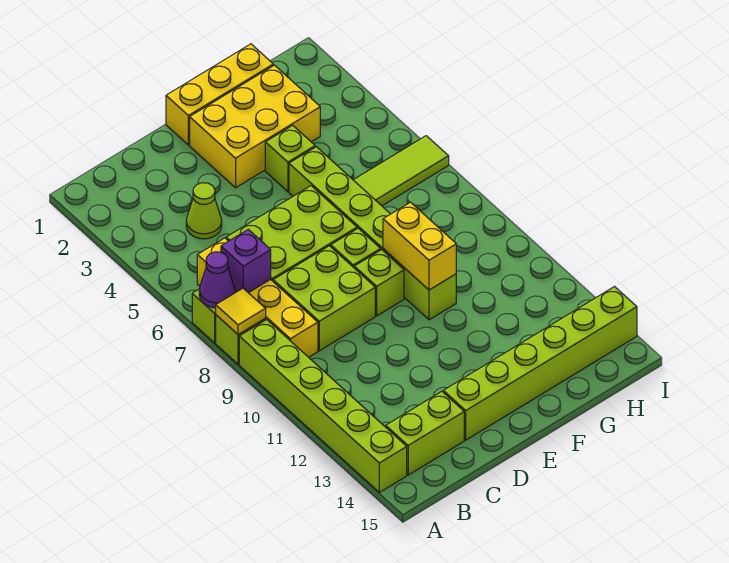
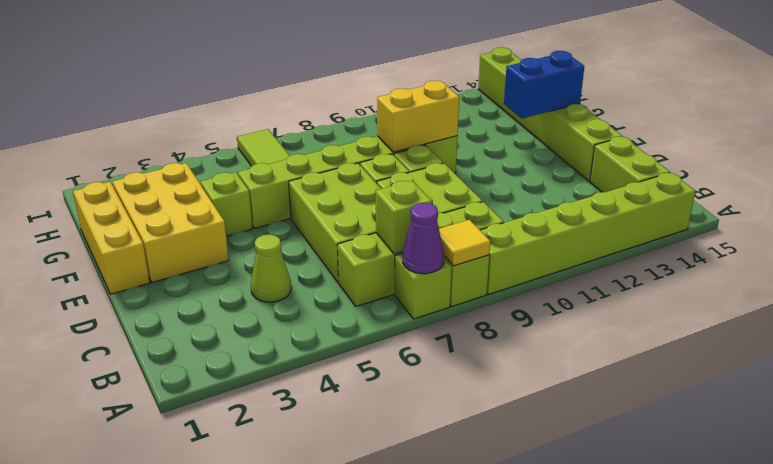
yellow brick B6:B9 level 1 -> lime brick B6:B9 level 1
purple brick B7 level 2 -> lime brick B7 level 2
none -> blue brick F13:F14 level 2

